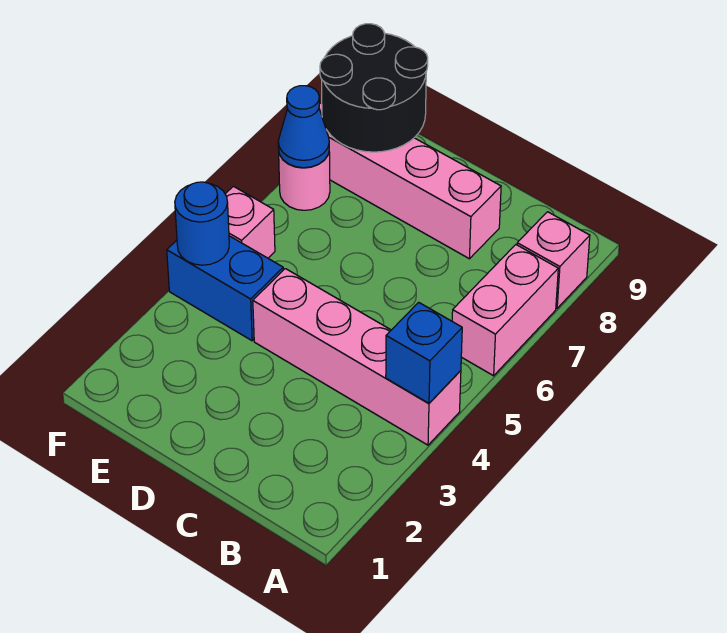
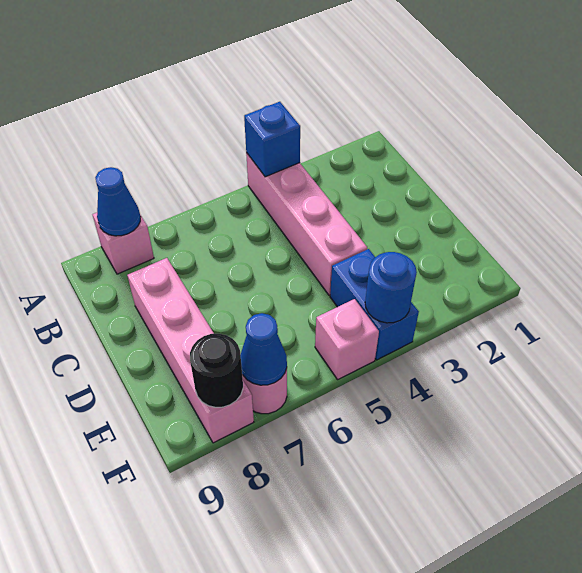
pink brick A6:A7 level 1 -> none
none -> blue cone A8 level 2
black round brick E8:F9 level 2 -> black round brick F8 level 2

